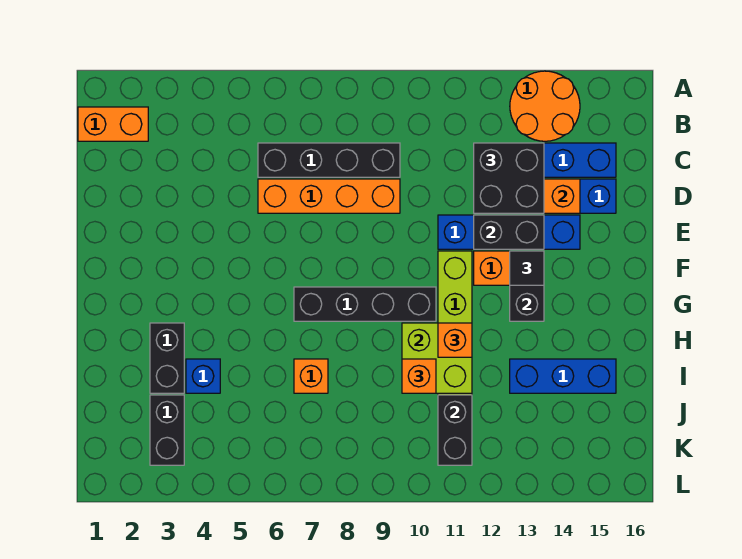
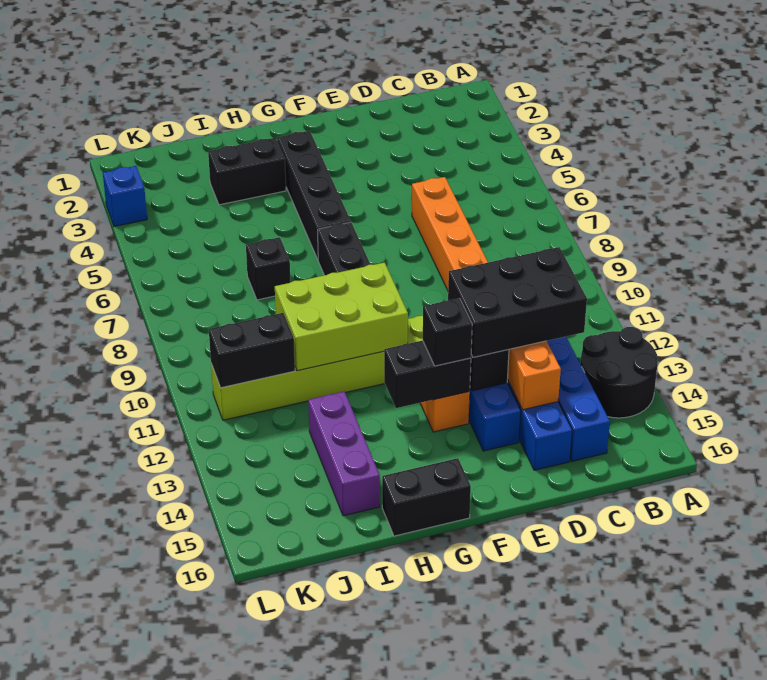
orange round brick A13:B14 level 1 -> black round brick A13:B14 level 1
orange brick B1:B2 level 1 -> none
black brick C6:C9 level 1 -> black brick G3:G6 level 1
black brick C12:D13 level 3 -> black brick C12:E13 level 3
black tile F13 level 3 -> black brick F13 level 3
lime brick H10:I11 level 2 -> lime brick G10:I11 level 2
orange brick H11 level 3 -> none
blue brick I4 level 1 -> blue brick L3 level 1
orange brick I7 level 1 -> black brick I7 level 1
orange brick I10 level 3 -> none
blue brick I13:I15 level 1 -> purple brick I13:I15 level 1
black brick J3:K3 level 1 -> black brick G16:H16 level 1

